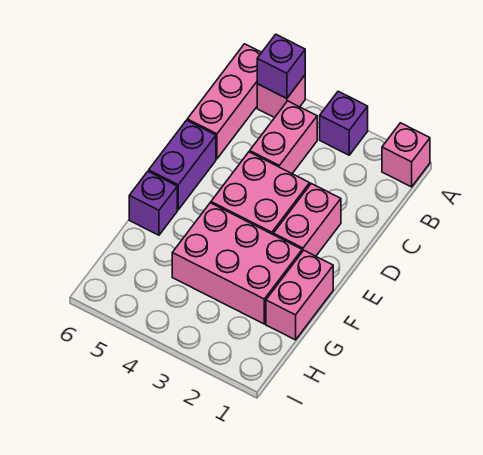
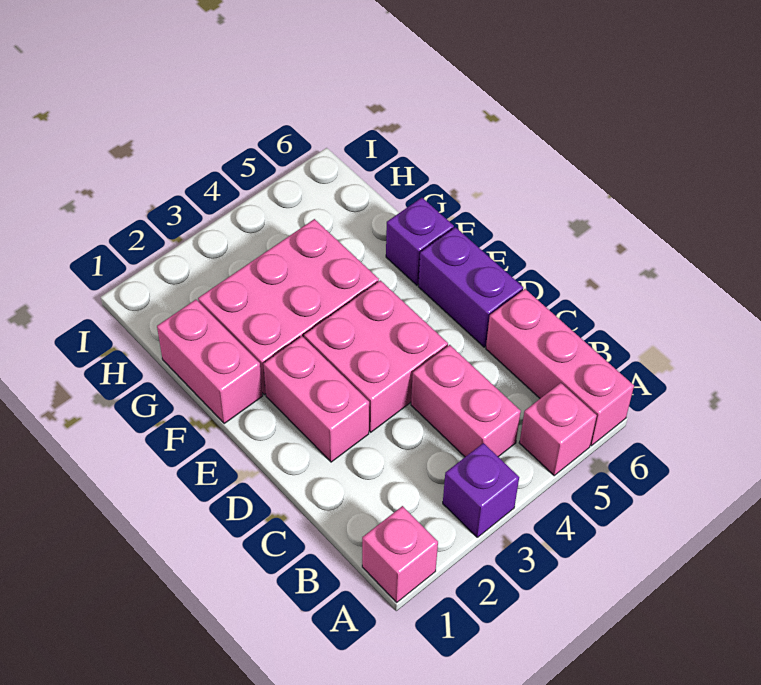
purple brick A5 level 2 -> none

